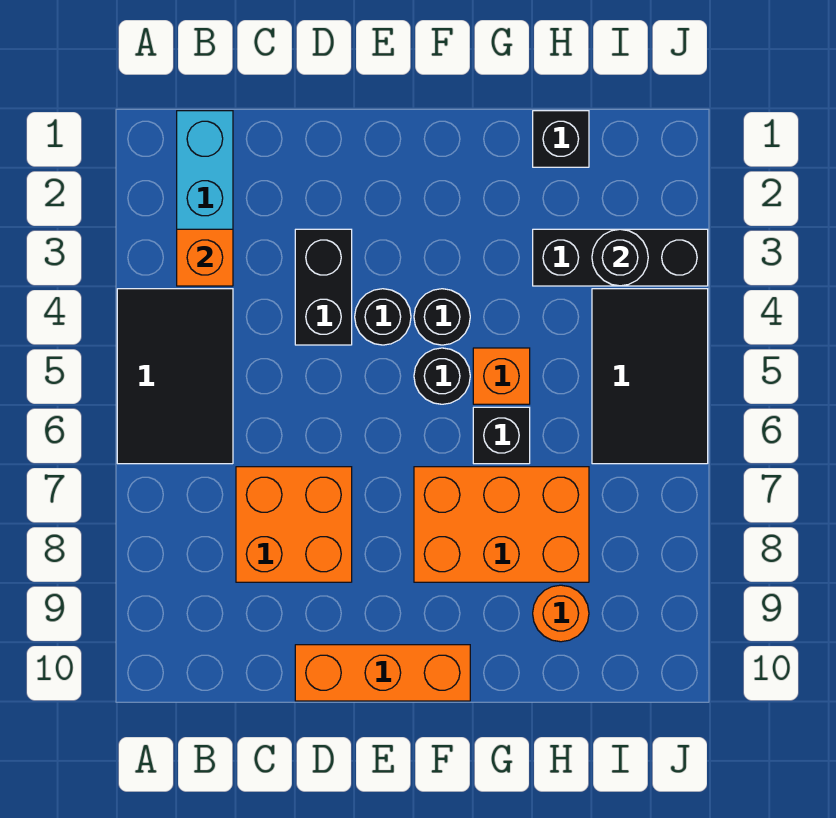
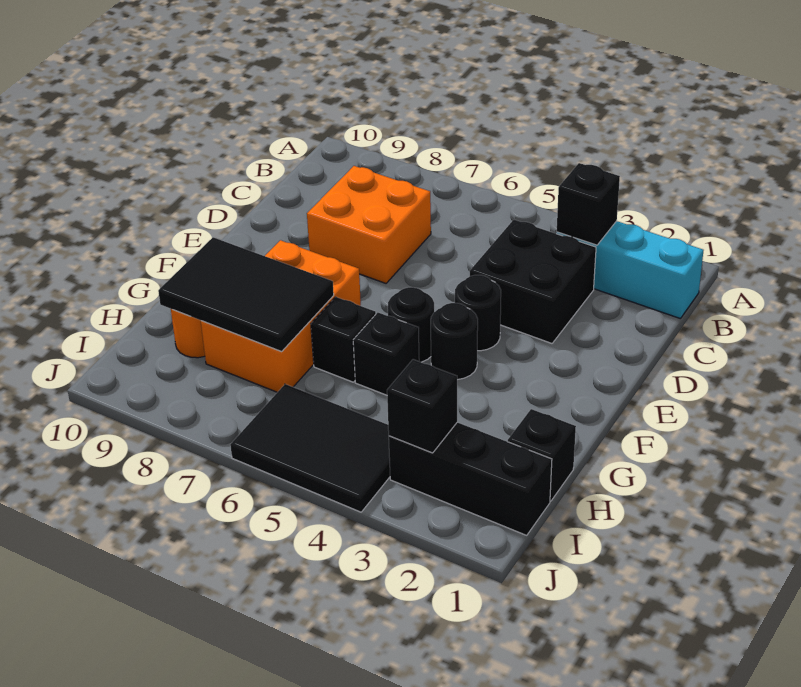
black tile A4:B6 level 1 -> black tile G7:H9 level 2
orange brick B3 level 2 -> black brick B3 level 2
black brick D3:D4 level 1 -> black brick C3:D4 level 1
orange brick D10:F10 level 1 -> none
orange brick G5 level 1 -> black brick G5 level 1
black brick H3:J3 level 1 -> black brick I1:I3 level 1
black round brick I3 level 2 -> black brick I3 level 2

